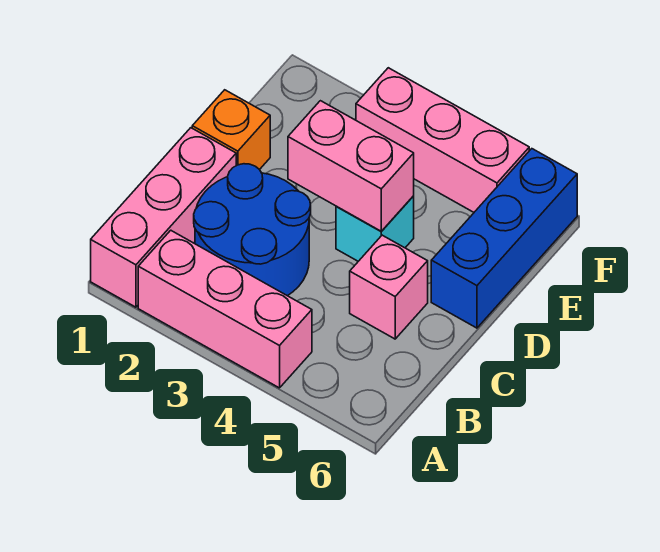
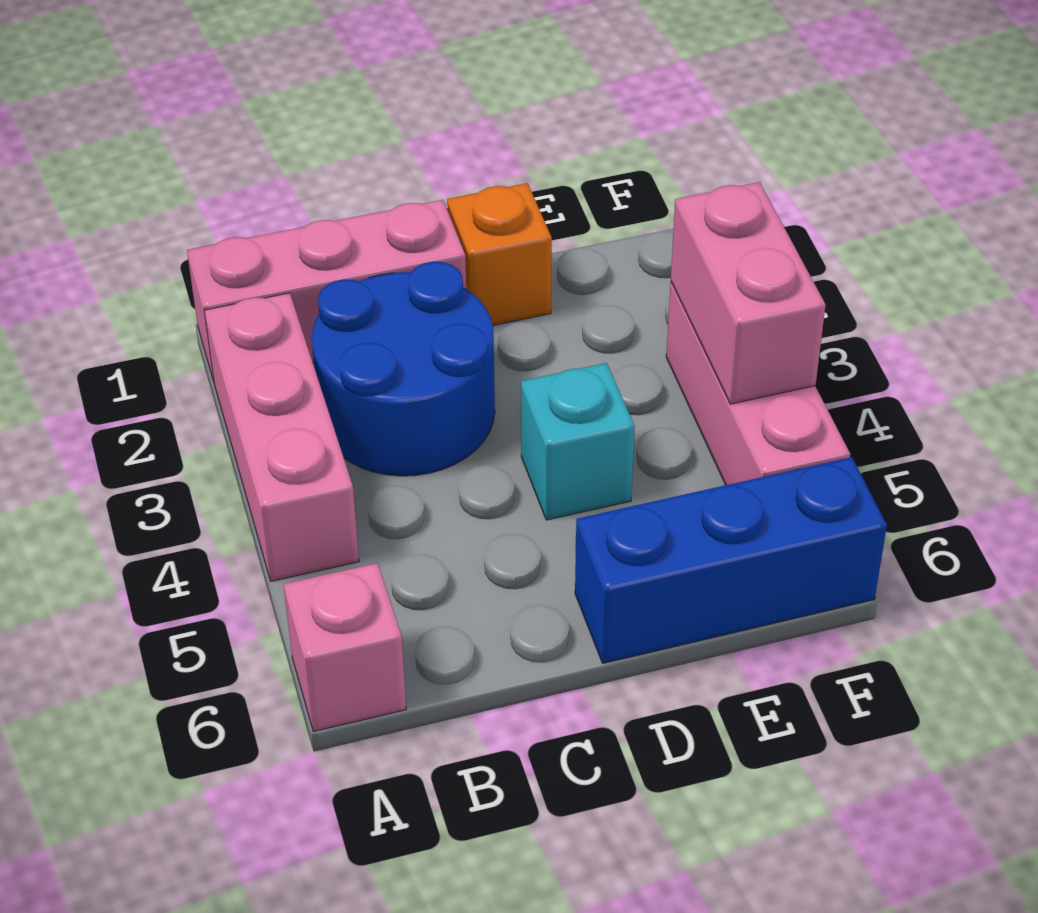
pink brick C5 level 1 -> pink brick A6 level 1
pink brick D3:D4 level 2 -> pink brick F3:F4 level 2

